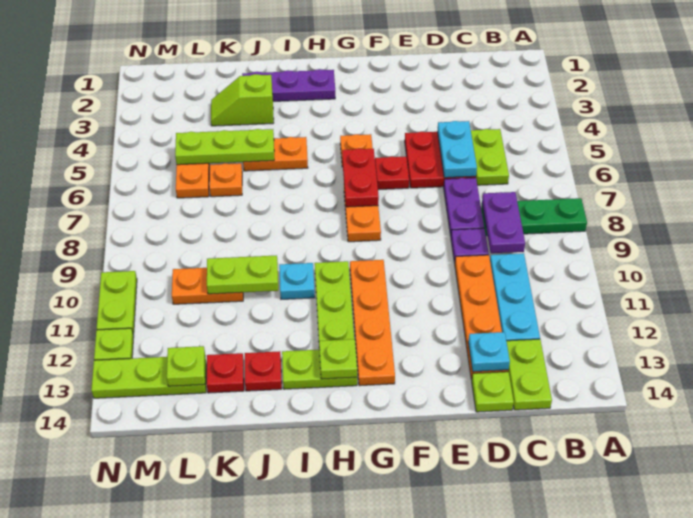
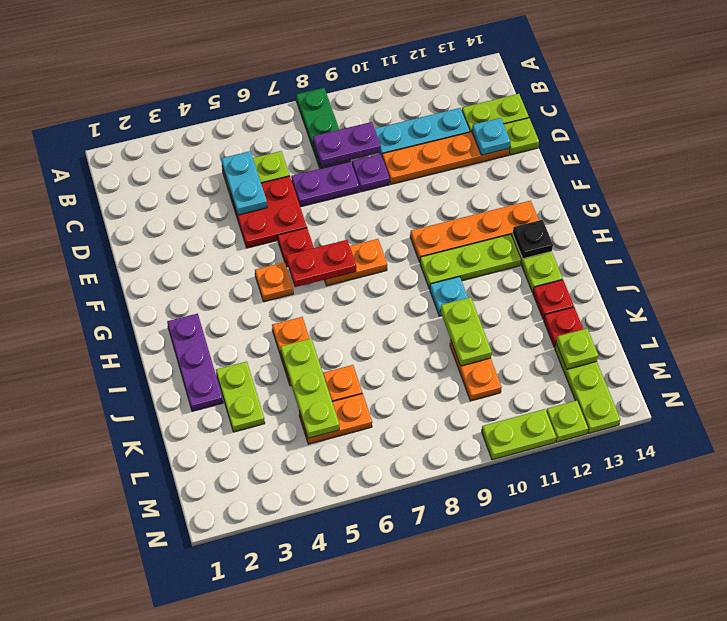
cyan plate D5:D6 level 2 -> cyan plate C5:D5 level 2
lime plate H13 level 2 -> black plate H13 level 2
lime slope J3:K3 level 1 top J -> lime plate J3:K3 level 1

